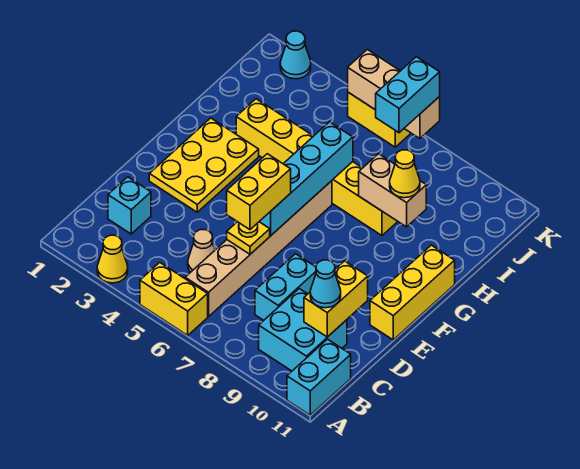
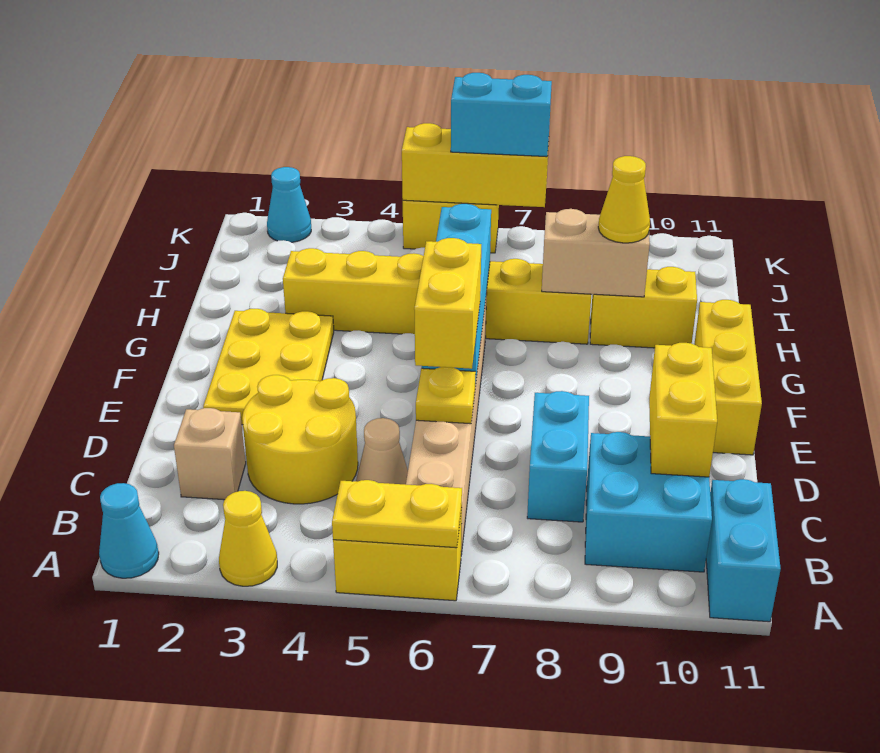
none -> yellow plate A5:A6 level 2
cyan brick C2 level 1 -> tan brick C2 level 1
none -> yellow round brick C3:D4 level 1
cyan cone C10 level 3 -> cyan cone A1 level 1
none -> yellow brick H9:H10 level 1
cyan brick J7:K7 level 3 -> cyan brick K6:K7 level 3
tan brick K5:K7 level 2 -> yellow brick K5:K7 level 2

